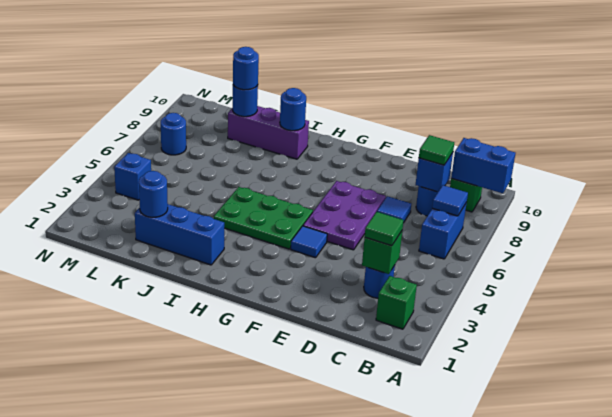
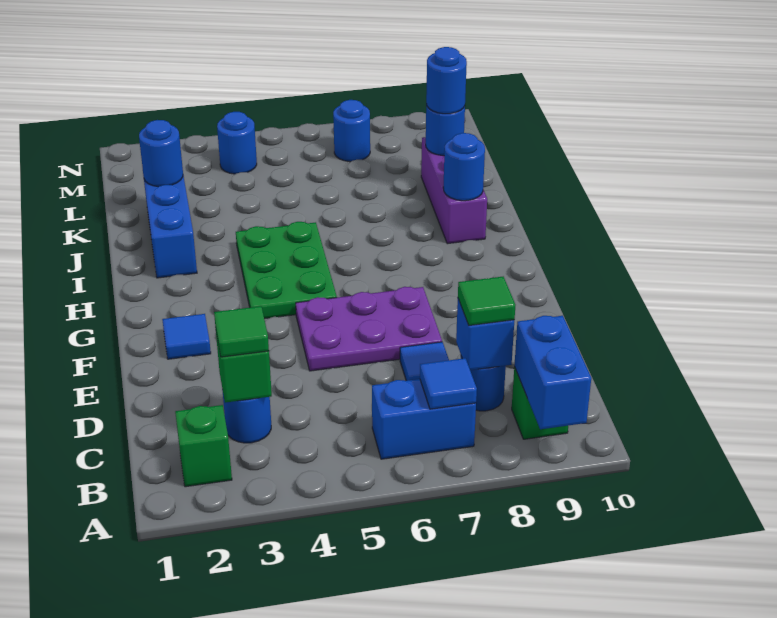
blue tile F4 level 1 -> blue tile F2 level 1
blue brick M4 level 1 -> blue round brick M4 level 1

